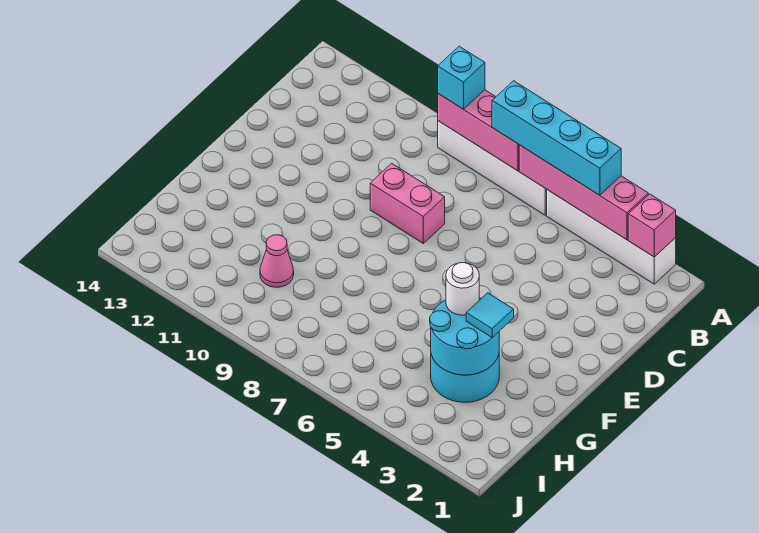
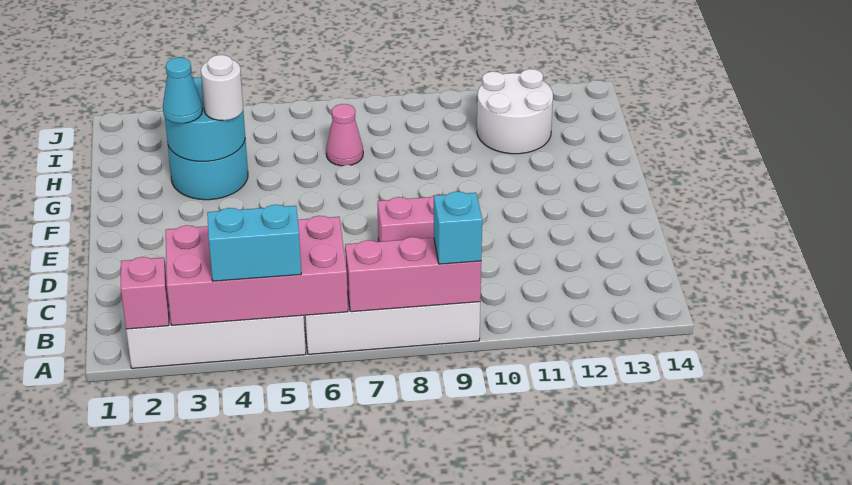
pink brick A3:A6 level 2 -> pink brick A3:B6 level 2
cyan brick A4:A7 level 3 -> cyan brick A4:A5 level 3
cyan tile G3 level 3 -> cyan cone G3 level 3
pink cone H10 level 1 -> pink cone H7 level 1
none -> white round brick H11:I12 level 1

